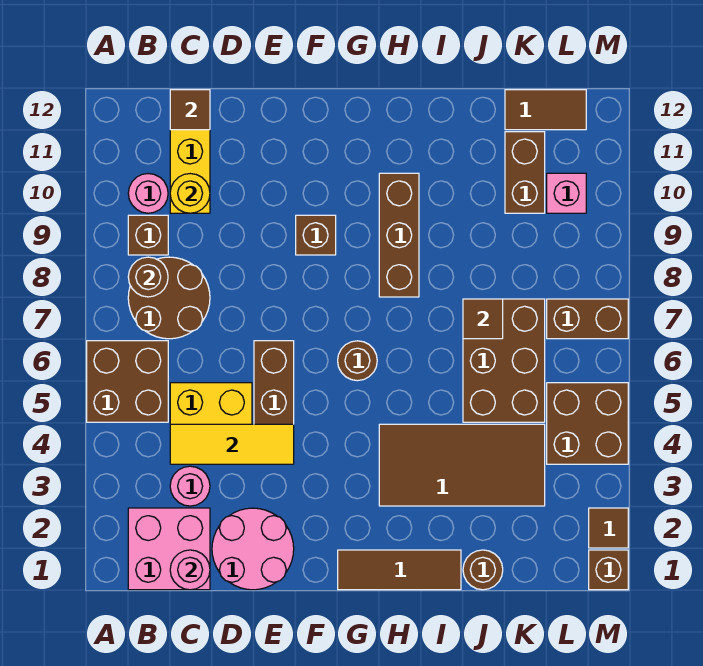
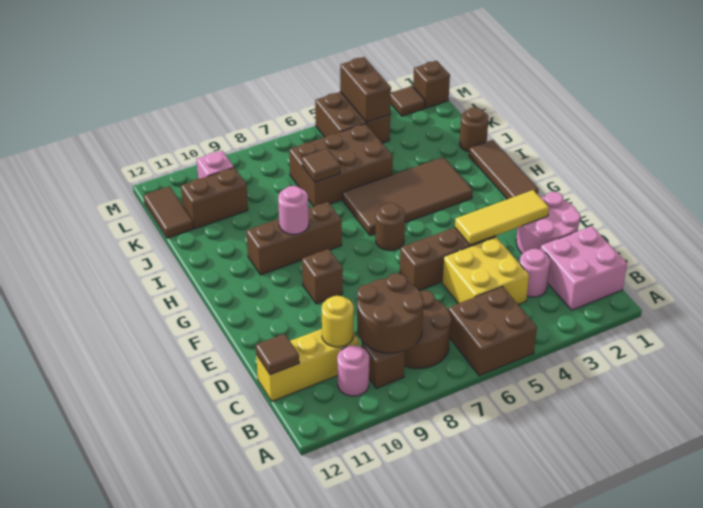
brown round brick B8 level 2 -> brown round brick B8:C9 level 2
pink round brick C1 level 2 -> pink round brick H9 level 2
yellow tile C4:E4 level 2 -> yellow tile E2:E4 level 2
brown tile H3:K4 level 1 -> brown tile H3:I6 level 1
brown brick L7:M7 level 1 -> brown brick L4:M4 level 2

